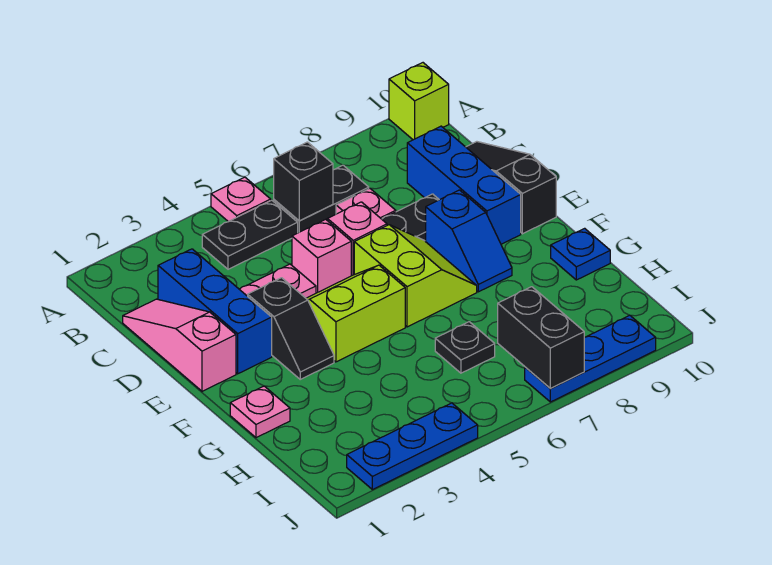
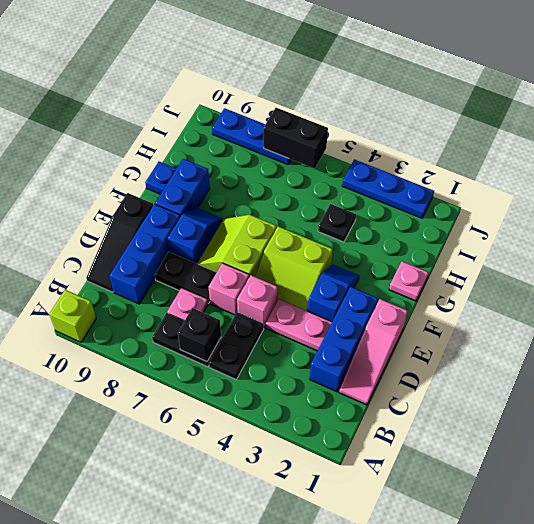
pink plate A5 level 1 -> none
black plate B4:B5 level 1 -> black plate B5:C5 level 1
black slope E3:F3 level 1 top E -> blue slope E3:F3 level 1 top E
none -> blue brick F9:G9 level 1
black plate H6 level 1 -> black plate H4 level 1
black brick I7:J7 level 2 -> black brick J6:J7 level 2

